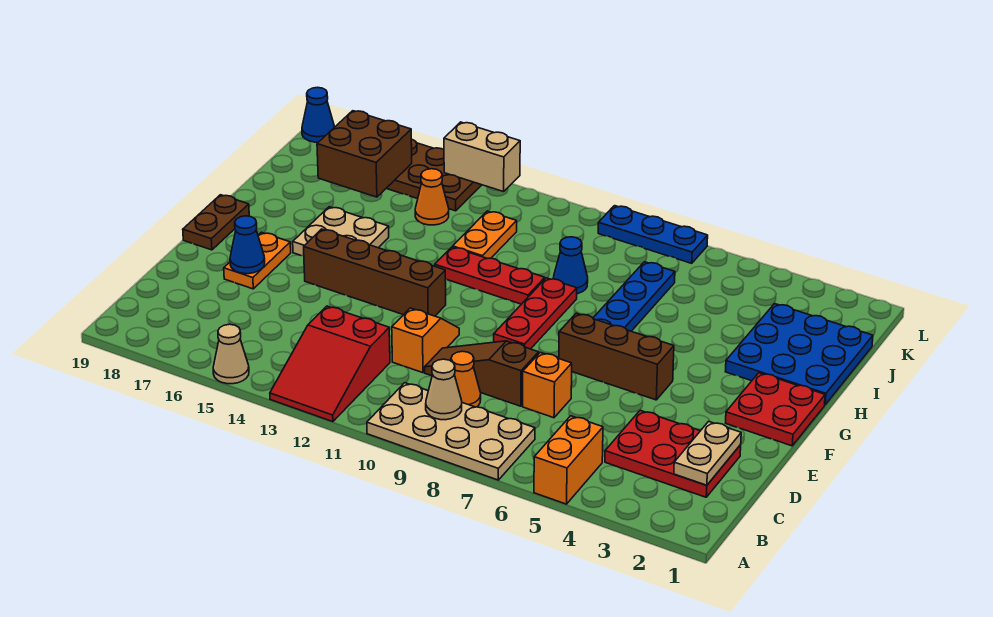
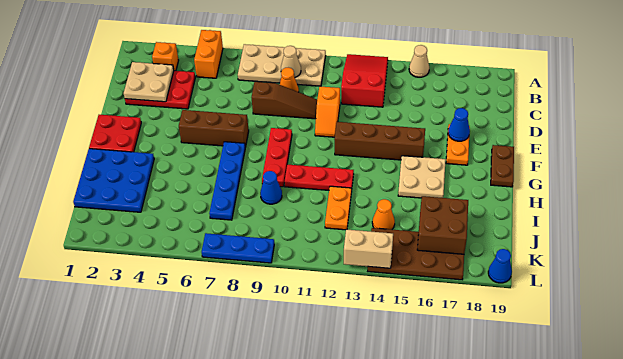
tan plate C2:D2 level 2 -> tan plate C2:D3 level 2
orange brick D7 level 1 -> orange brick B3 level 1

